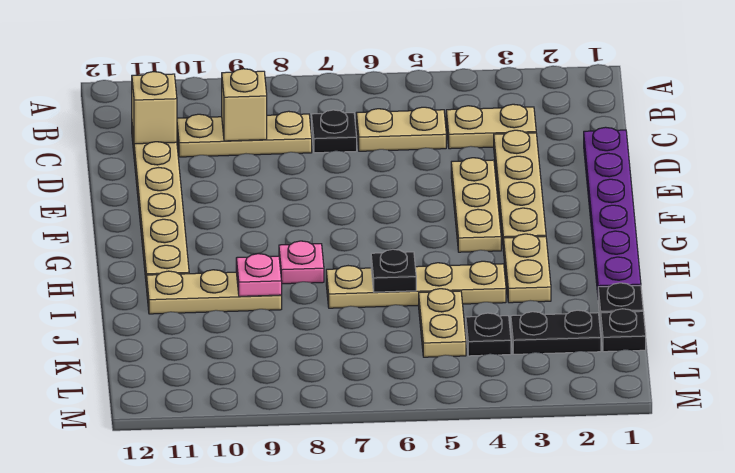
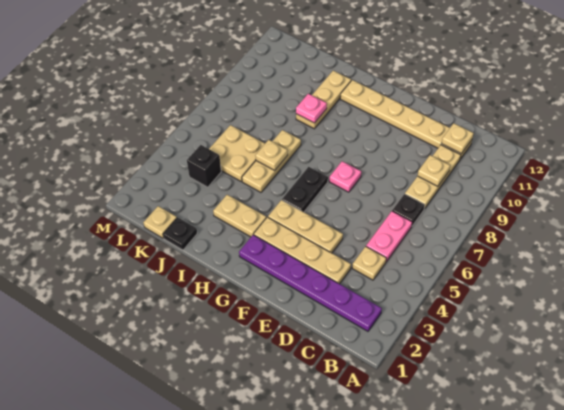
tan plate C3:C4 level 1 -> tan plate C4 level 1
tan plate C5:C6 level 1 -> pink plate C5:C6 level 1
tan brick C9 level 2 -> tan plate C9 level 2
tan brick C11 level 2 -> tan plate C11 level 2
purple plate D1:I1 level 1 -> purple plate B2:G2 level 1
pink plate H8 level 1 -> pink plate F7 level 1
tan plate I4:I7 level 1 -> tan plate I5:I7 level 1
black plate I6 level 2 -> tan plate I6 level 2
tan plate J5:K5 level 1 -> tan plate J5:K6 level 1
black plate K1 level 1 -> tan plate K1 level 1
black plate K2:K3 level 1 -> black plate G5:G6 level 1
black plate K4 level 1 -> black brick K4 level 1

